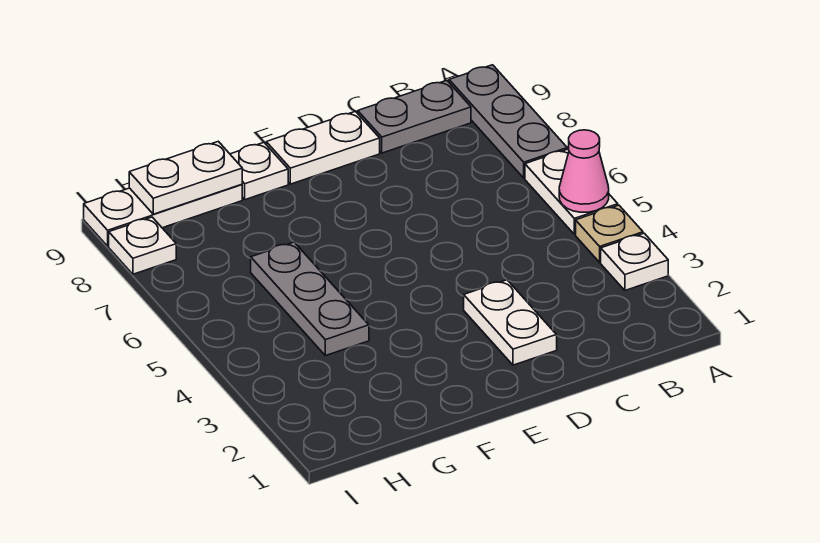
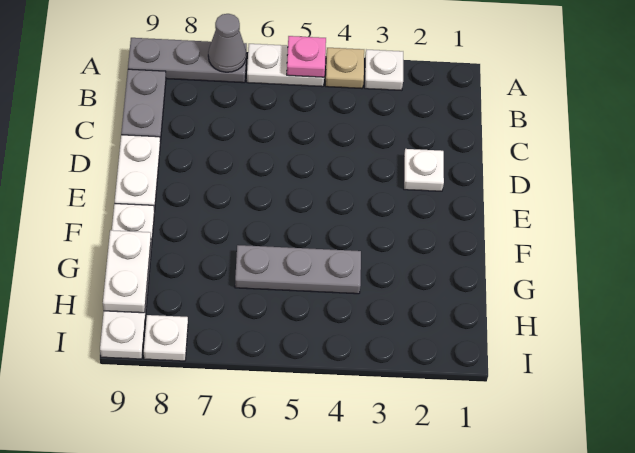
pink cone A5 level 2 -> pink plate A5 level 2
none -> grey cone A7 level 2
white plate D2:D3 level 1 -> white plate D2 level 1

